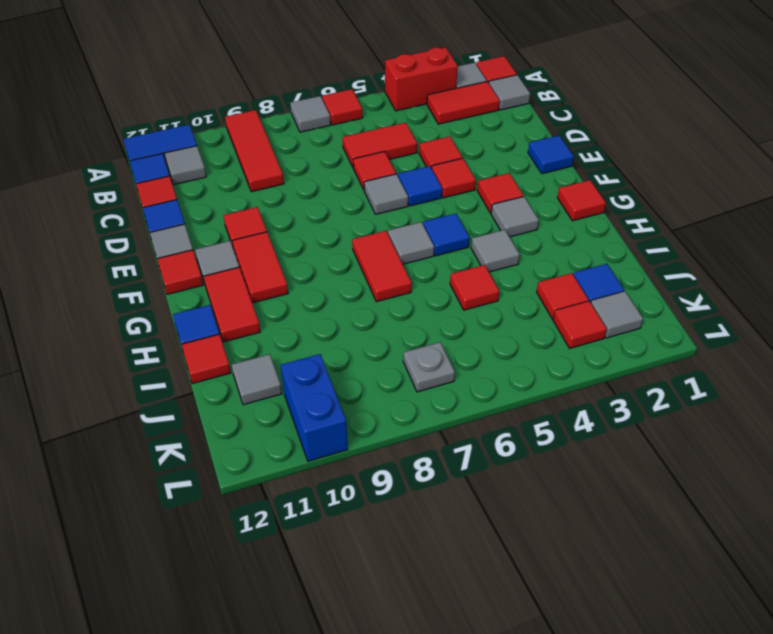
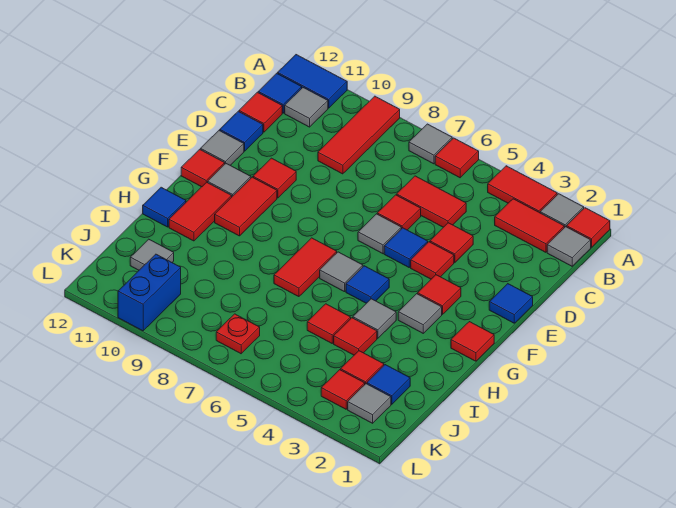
red brick A3:A4 level 1 -> red tile A3:A4 level 1
red tile I12 level 1 -> red tile I4 level 1
grey plate K7 level 1 -> red plate K7 level 1

